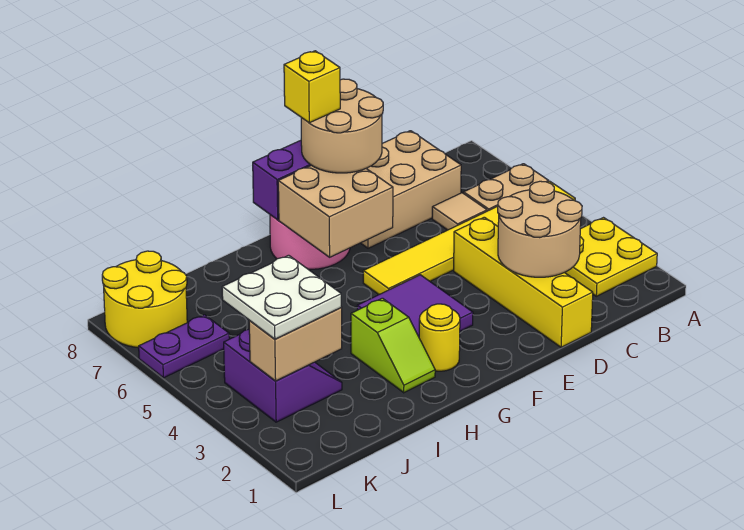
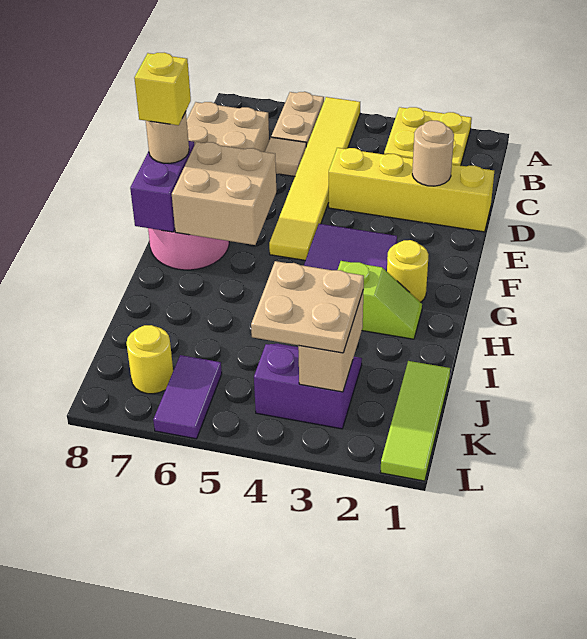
tan round brick C2:D3 level 2 -> tan round brick D2 level 2
tan round brick E7:F8 level 3 -> tan round brick F8 level 3
none -> lime tile J1:L1 level 1
white plate J3:K4 level 3 -> tan plate J3:K4 level 3
purple plate K6:L6 level 1 -> purple tile K6:L6 level 1
yellow round brick K7:L8 level 1 -> yellow round brick K7 level 1

